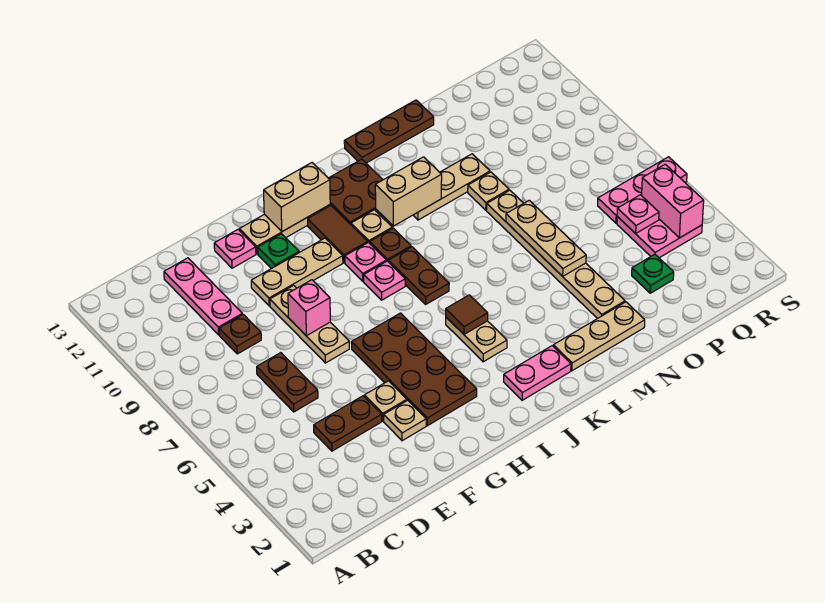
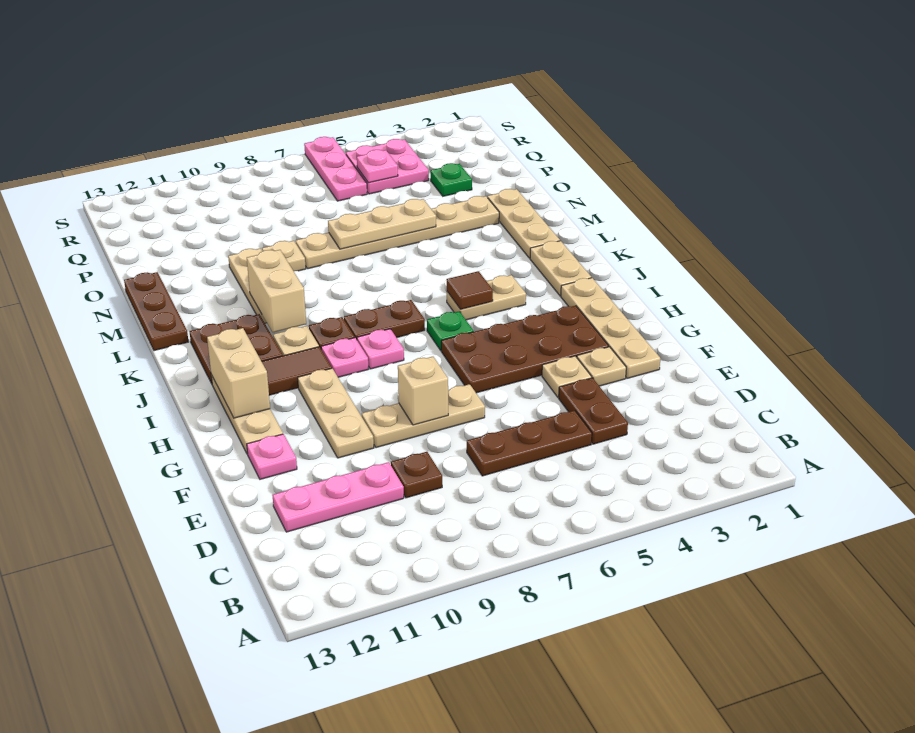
brown plate D6:D7 level 1 -> brown plate D5:D7 level 1
none -> tan plate F2:I2 level 1
pink brick F8 level 2 -> tan brick F8 level 2
green plate G11 level 1 -> green plate I6 level 1
pink plate J2:K2 level 1 -> tan plate J2:K2 level 1
pink brick R4:R5 level 2 -> none

